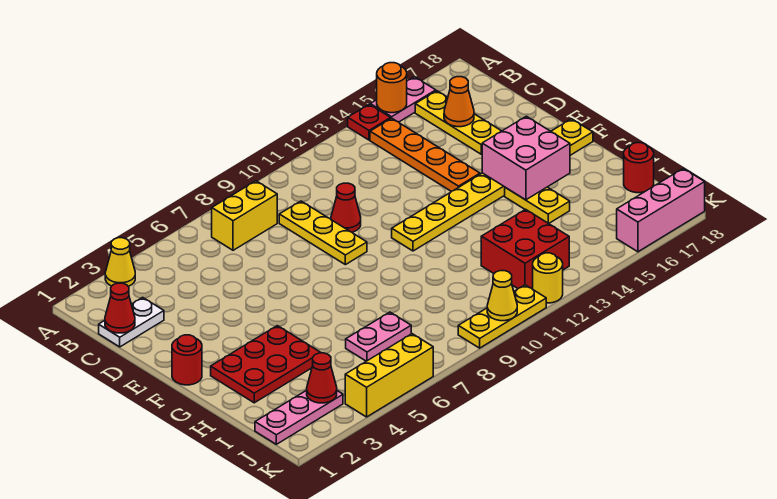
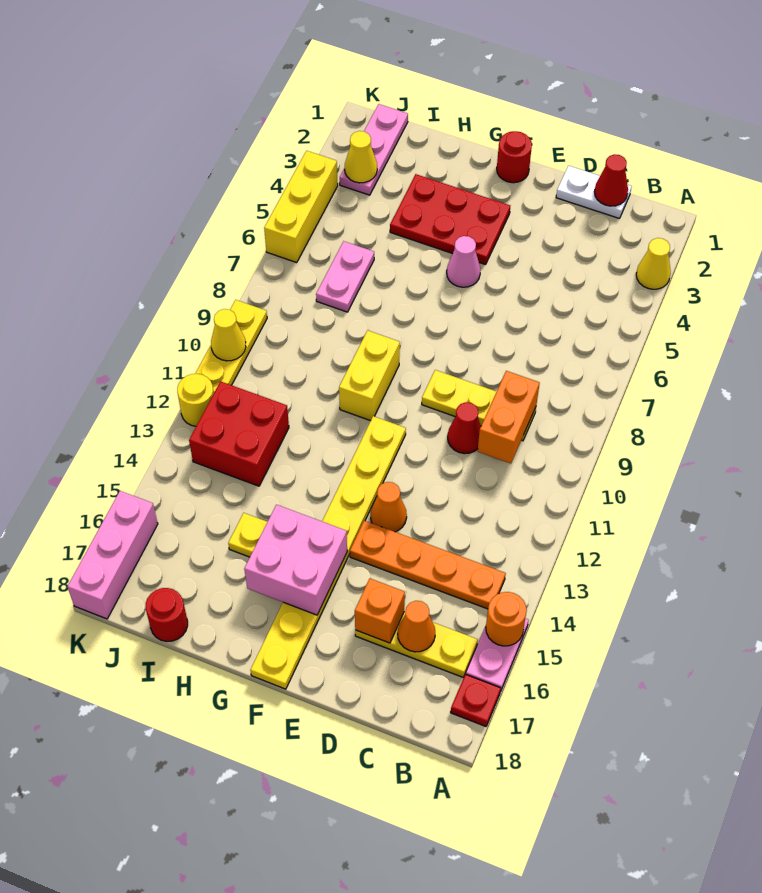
red plate A14 level 1 -> red plate A17 level 1
yellow brick B7:B8 level 1 -> yellow brick G9:G10 level 1
white plate C1:C2 level 1 -> white plate C1:D1 level 1
none -> orange brick C9:C10 level 2
none -> orange brick D16 level 2
none -> orange cone E13 level 1
none -> pink cone F5 level 1
red plate G2:H4 level 1 -> red plate F3:H4 level 1
red cone J3 level 2 -> yellow cone J3 level 2

